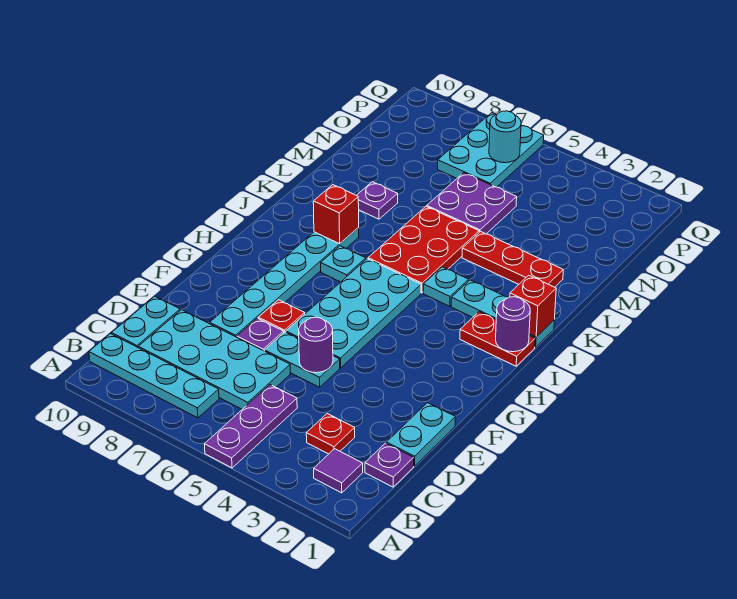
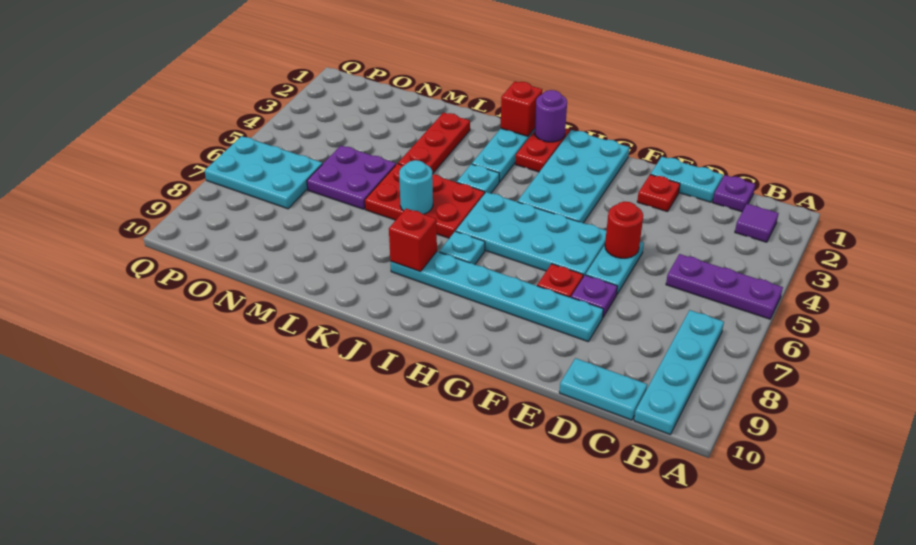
red plate C3 level 1 -> red plate E2 level 1
cyan plate C6:D9 level 1 -> cyan plate G1:H4 level 1
purple round brick E5 level 2 -> red round brick E5 level 2
purple plate L8 level 1 -> none
cyan round brick P6 level 2 -> cyan round brick K6 level 2

